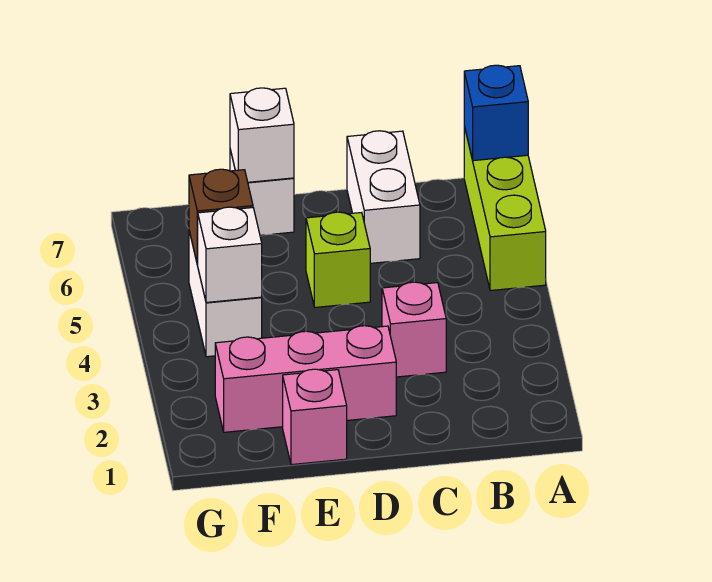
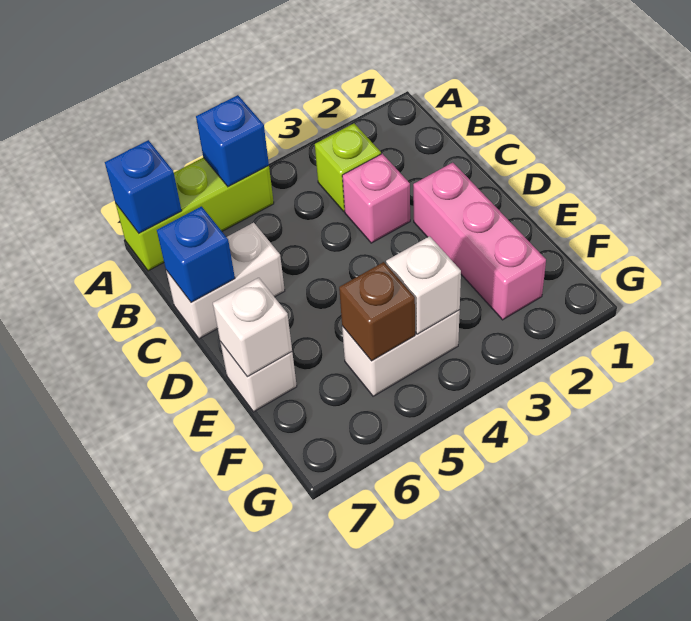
none -> blue brick A5 level 2
none -> blue brick C7 level 2
lime brick D5 level 1 -> lime brick B3 level 1
pink brick E1 level 1 -> none

